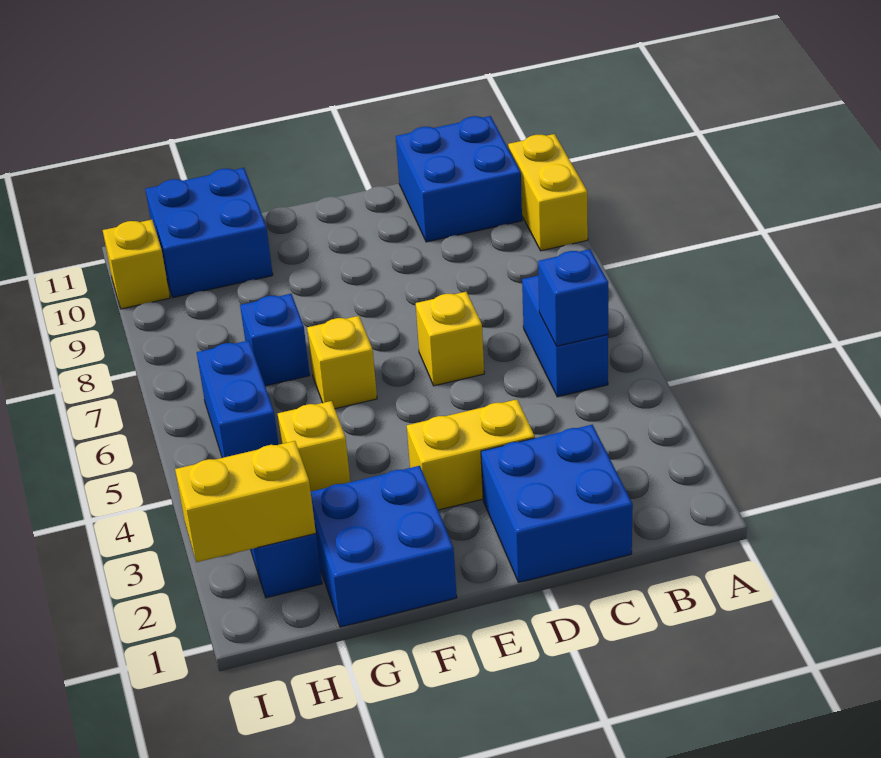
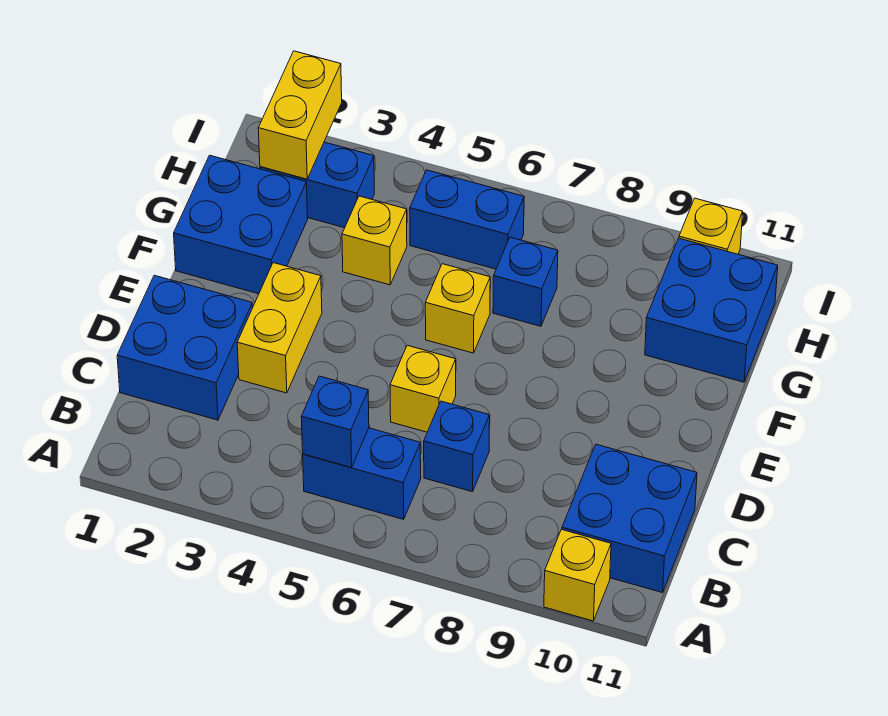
yellow brick A9:A10 level 1 -> yellow brick A10 level 1
none -> blue brick C7 level 1

